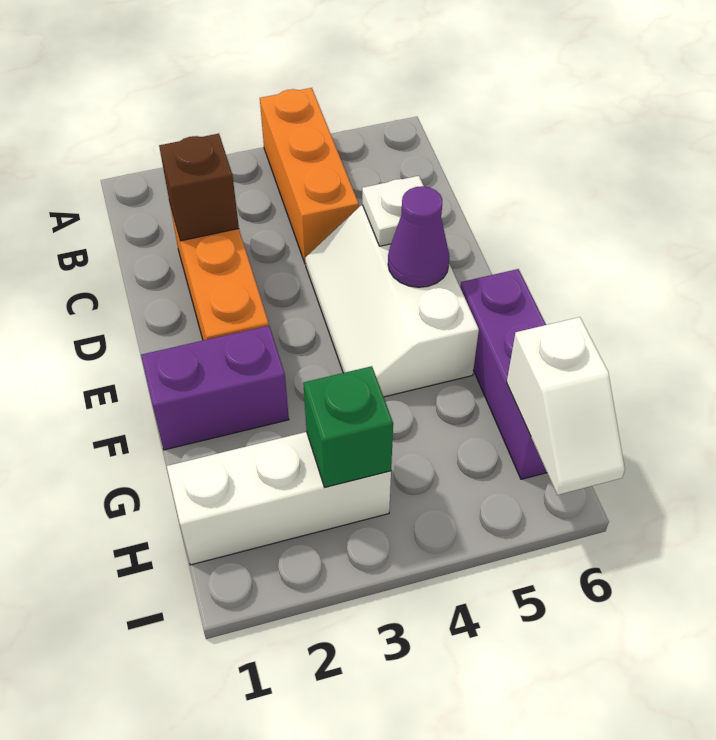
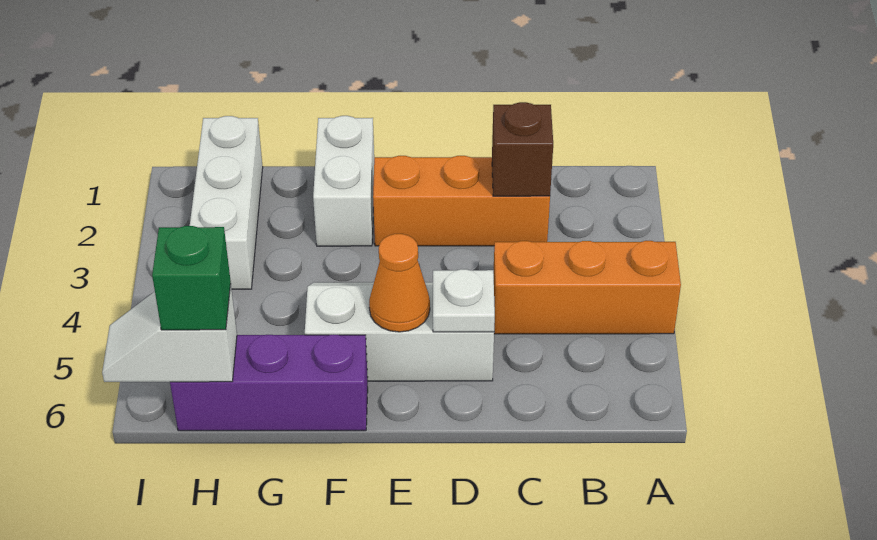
purple cone E5 level 2 -> orange cone E5 level 2
purple brick F1:F2 level 1 -> white brick F1:F2 level 1
green brick H3 level 2 -> green brick H6 level 3

